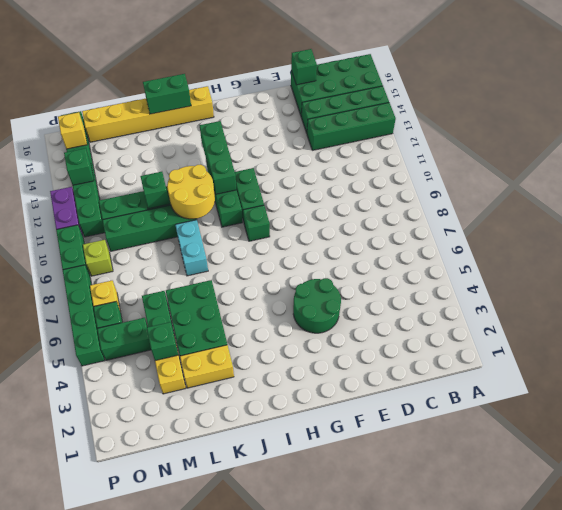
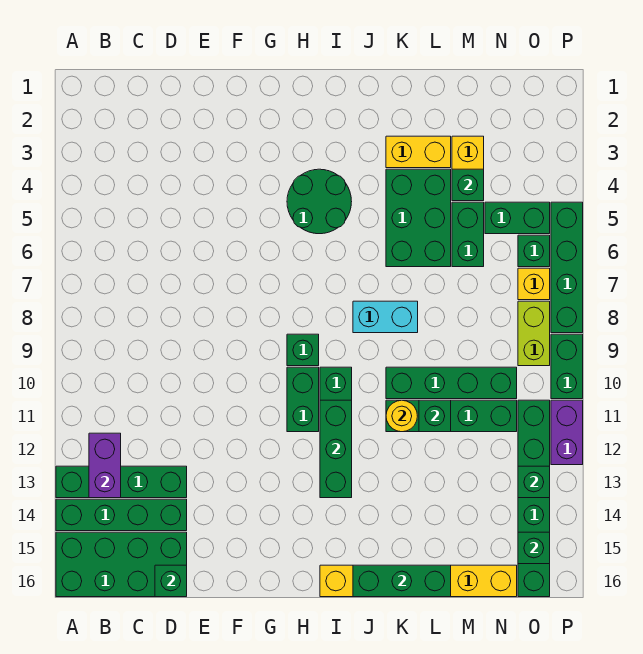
none -> purple brick B12:B13 level 2
green round brick F4:G5 level 1 -> green round brick H4:I5 level 1
yellow round brick J10:K11 level 2 -> yellow round brick K11 level 2
green brick J16:K16 level 2 -> green brick J16:L16 level 2
cyan brick K8:K9 level 1 -> cyan brick J8:K8 level 1
lime brick O9 level 1 -> lime brick O8:O9 level 1
yellow brick O15 level 2 -> green brick O15 level 2

